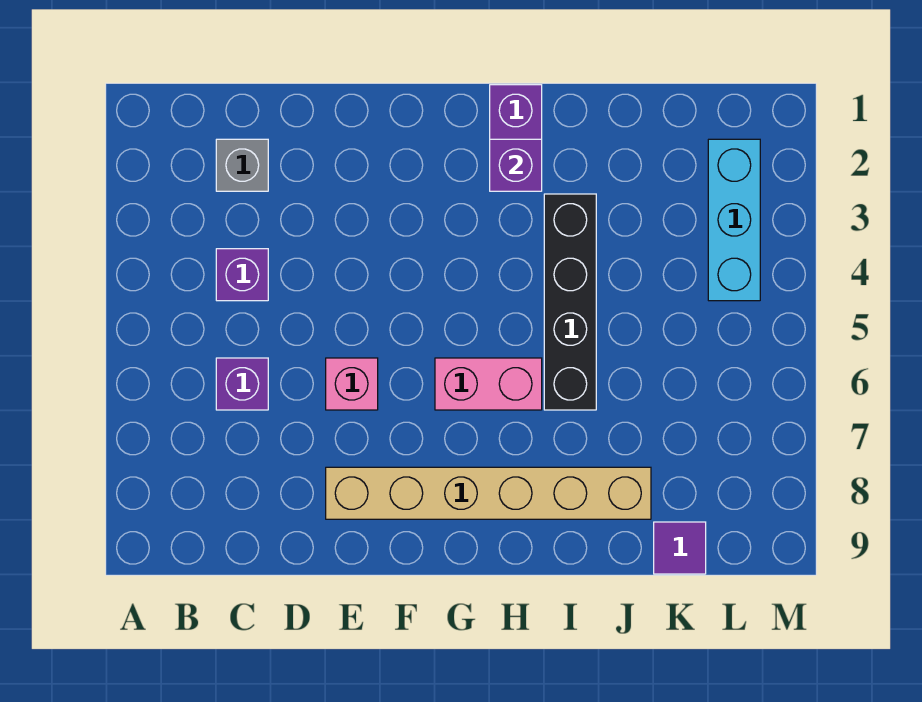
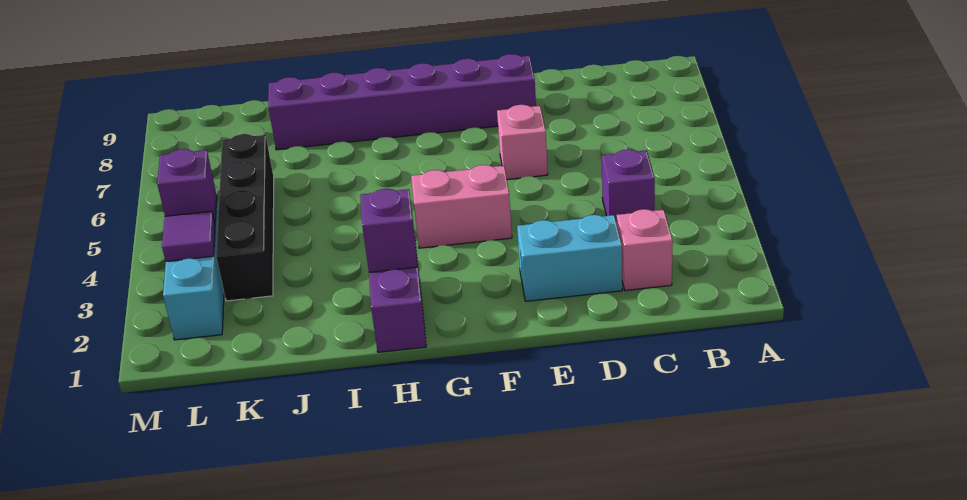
grey brick C2 level 1 -> pink brick C2 level 1
purple brick C6 level 1 -> purple brick L4 level 2
none -> cyan brick D2:E2 level 1
tan brick E8:J8 level 1 -> purple brick E8:J8 level 1
pink brick G6:H6 level 1 -> pink brick F4:G4 level 1
black brick I3:I6 level 1 -> black brick K3:K6 level 1
purple tile K9 level 1 -> purple tile L3 level 2

